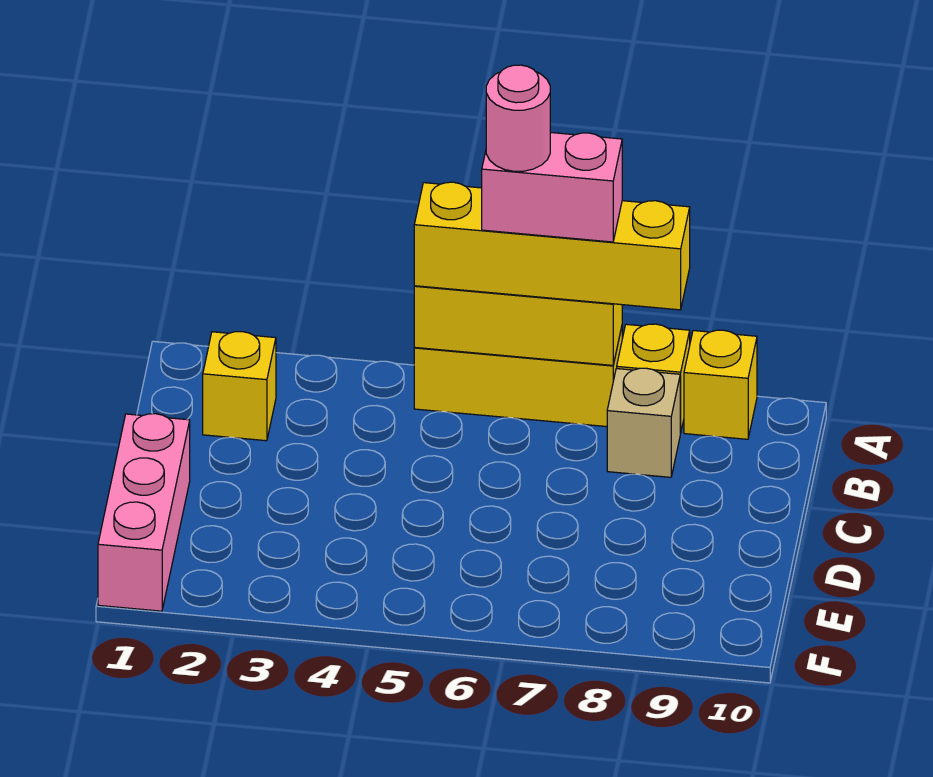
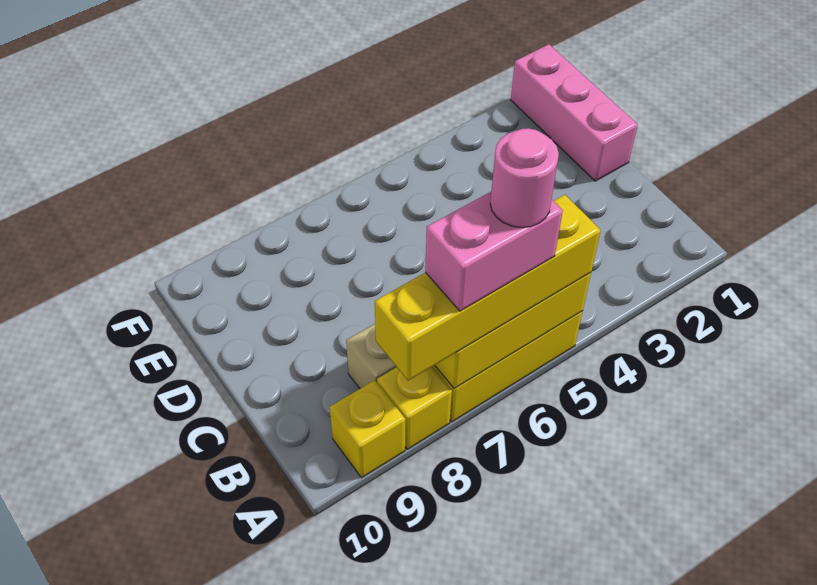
yellow brick B2 level 1 -> none

